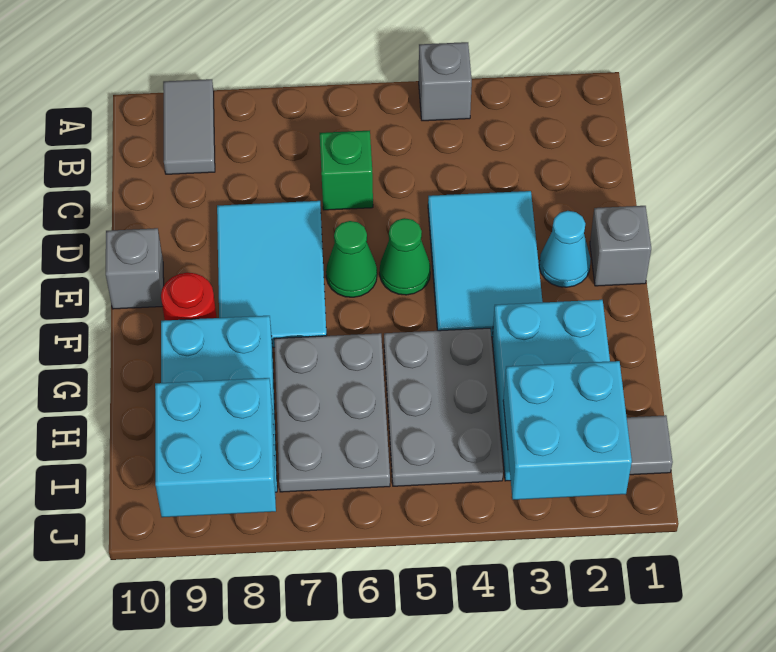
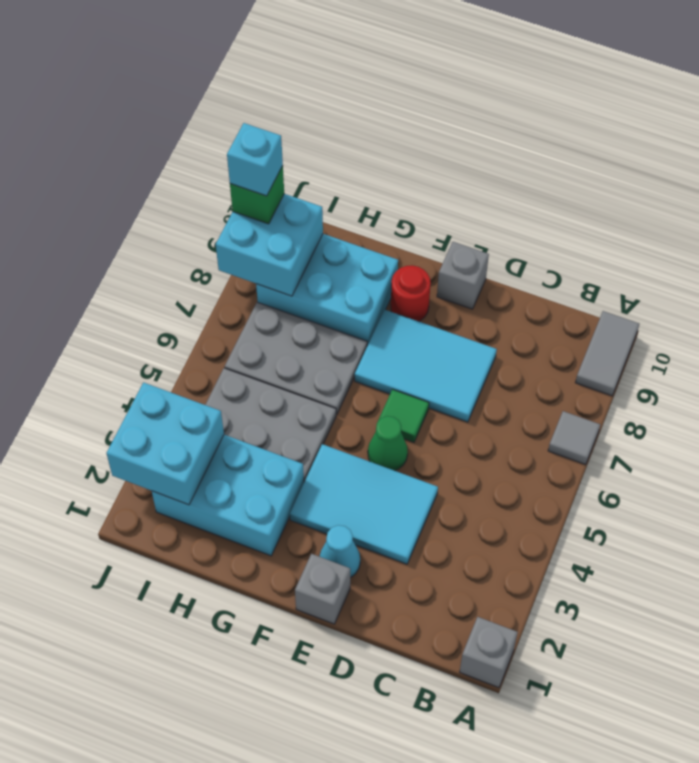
grey brick A4 level 1 -> grey brick A1 level 1
grey tile A9:B9 level 1 -> grey tile A9:A10 level 1
green brick C6 level 1 -> green brick J9 level 3
green cone E6 level 1 -> green tile E6 level 1
grey tile I1 level 1 -> grey tile A7 level 1
none -> cyan brick J9 level 4

